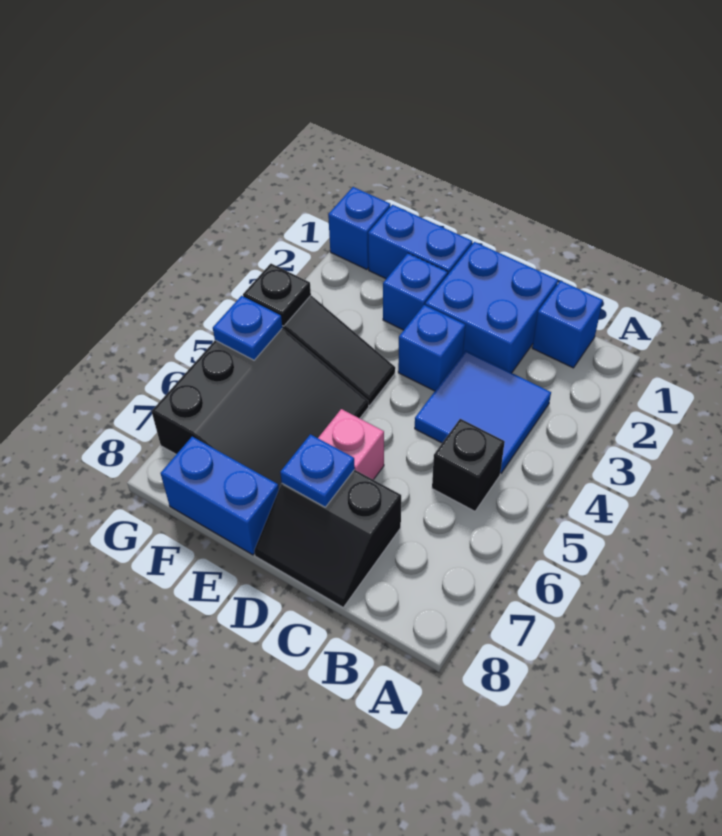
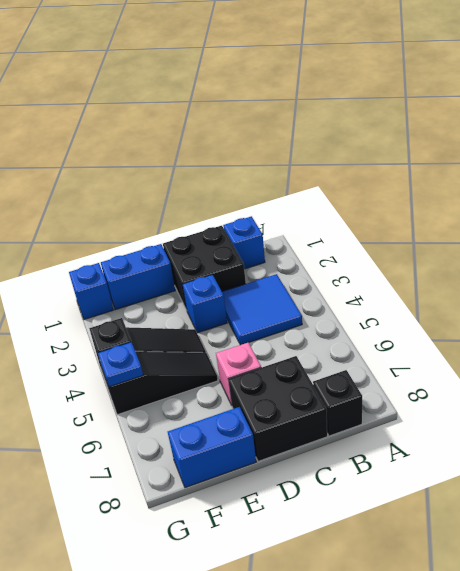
black brick B5 level 1 -> black brick B8 level 1
blue brick C1:D2 level 1 -> black brick C1:D2 level 1
black slope C7:D8 level 1 top 7 -> black brick C7:D8 level 1
blue plate D7 level 2 -> none
blue brick E2 level 1 -> none
black slope E5:G7 level 1 top G -> black slope E5:G5 level 1 top G

